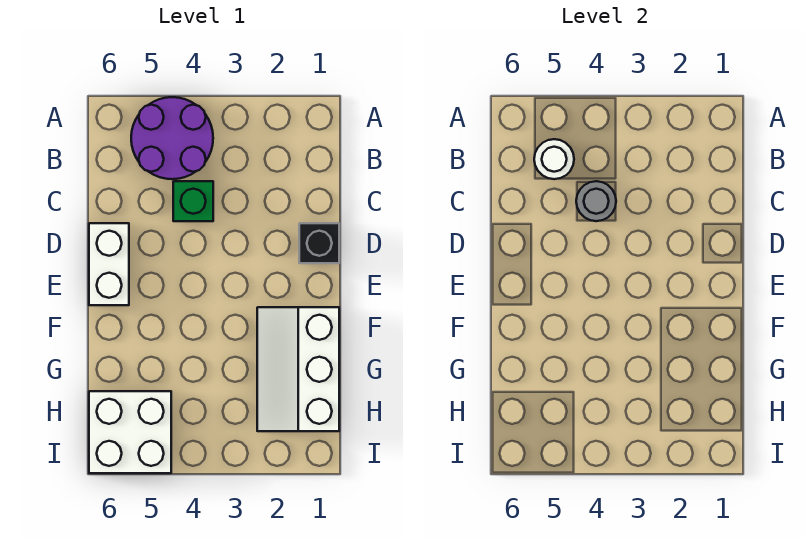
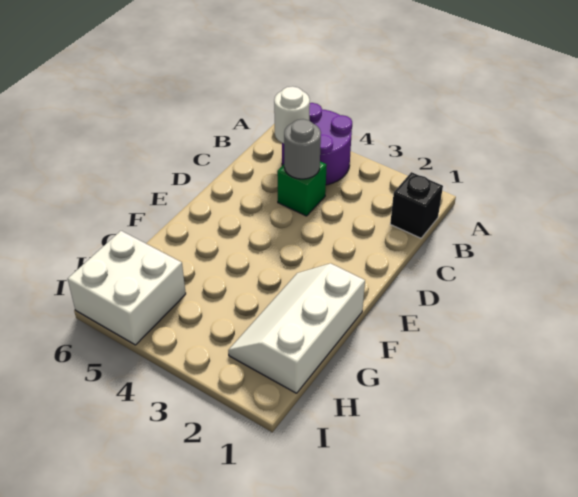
black brick D1 level 1 -> black brick B1 level 1
white brick D6:E6 level 1 -> none

